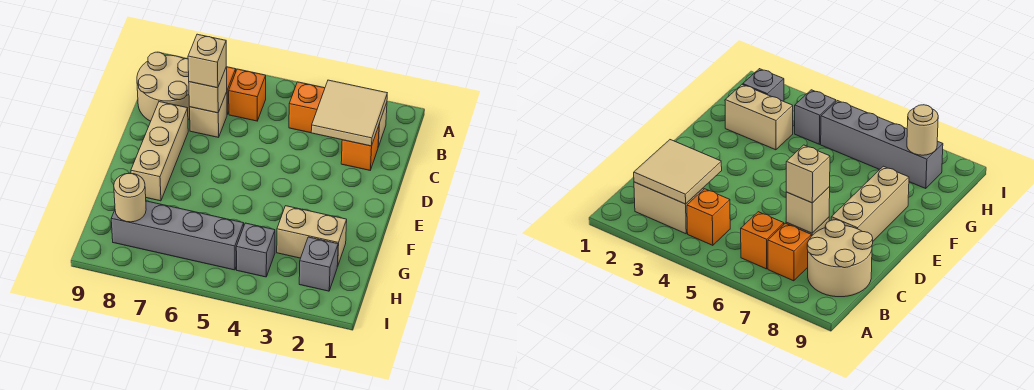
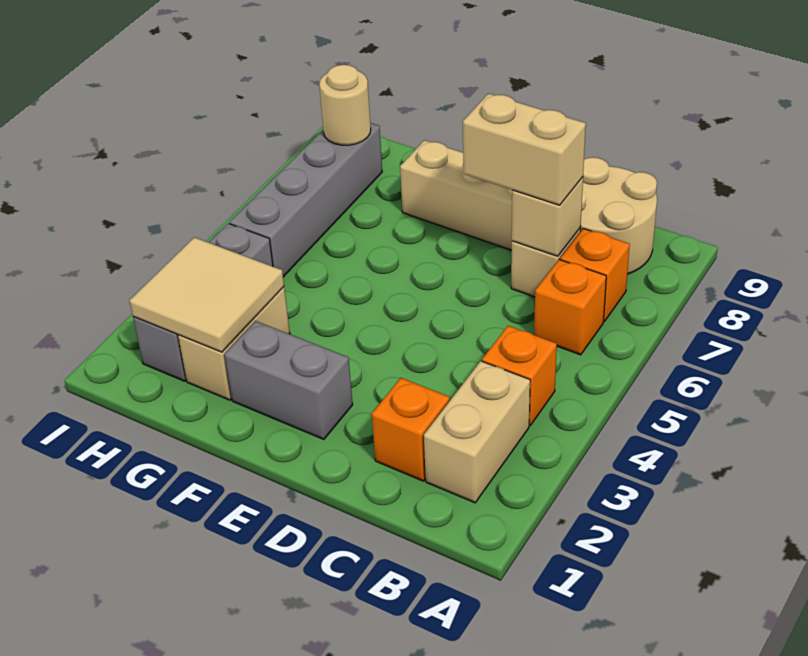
tan tile B2:C3 level 2 -> tan tile G2:H3 level 2
tan brick C7 level 3 -> tan brick C7:D7 level 3
none -> grey brick E2:F2 level 1

